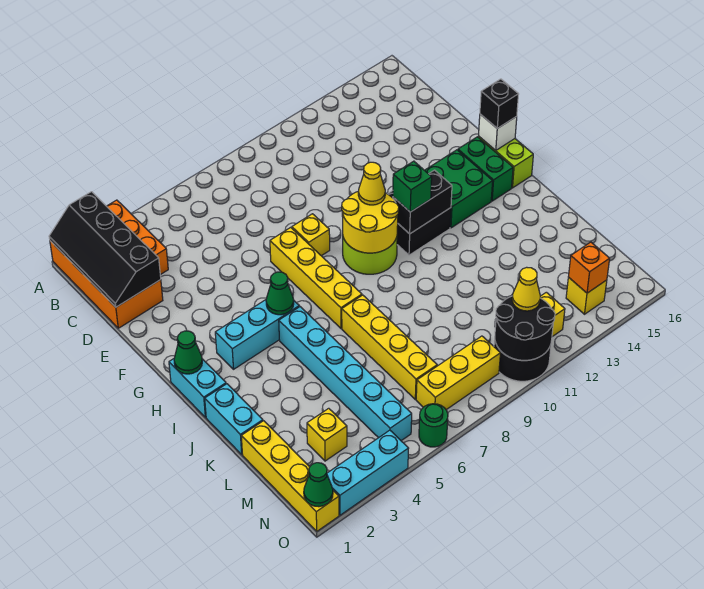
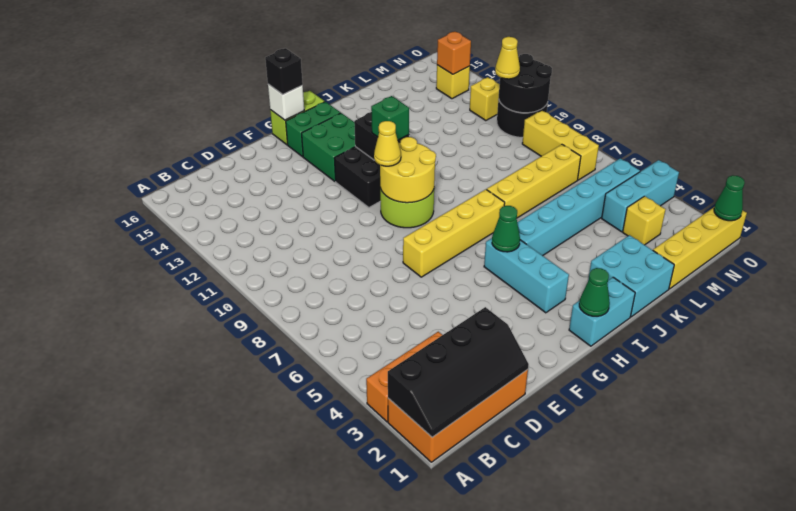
yellow brick F8 level 1 -> none
cyan brick J1:K1 level 1 -> cyan brick J1:K2 level 1
cyan brick O2:O4 level 1 -> cyan brick M4:O4 level 1
green round brick O6 level 1 -> none

